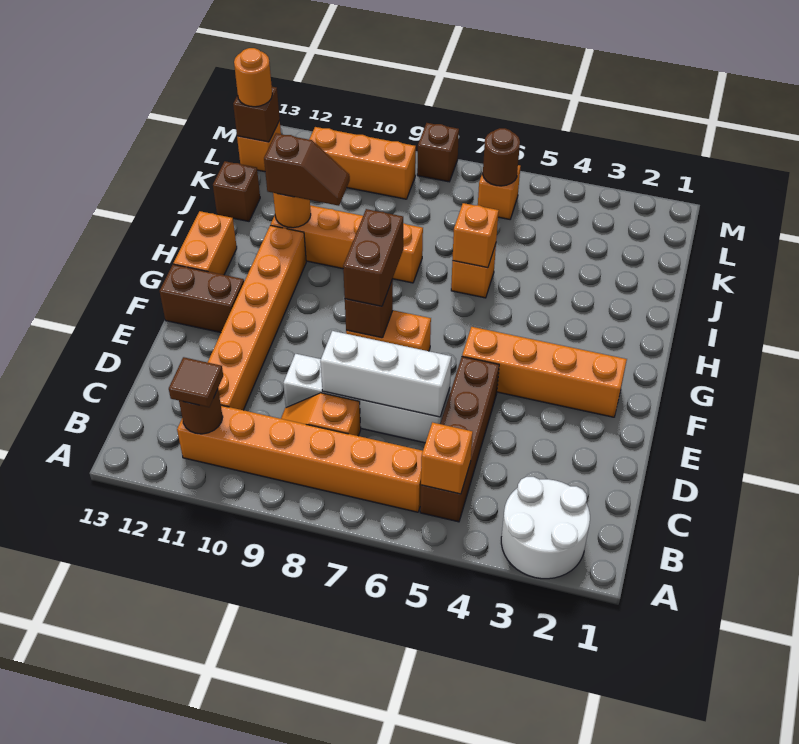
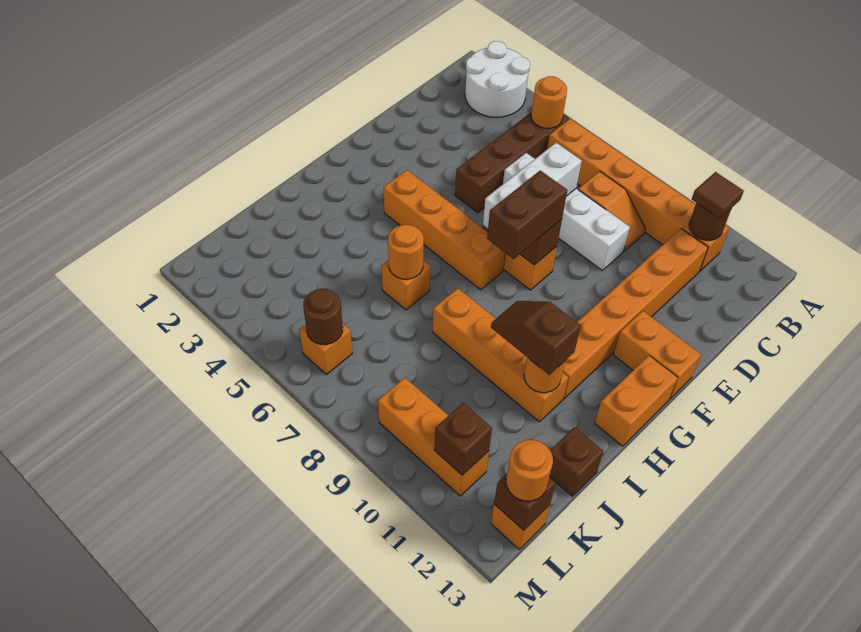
orange brick B5 level 2 -> orange round brick B5 level 2
white brick D6:D8 level 2 -> white brick D7:F7 level 2
orange brick F2:F5 level 1 -> orange brick G4:G7 level 1
brown brick F12:F13 level 1 -> orange brick F12:F13 level 1
orange brick I6 level 2 -> orange round brick I6 level 2
brown brick M8 level 1 -> brown brick L11 level 2

